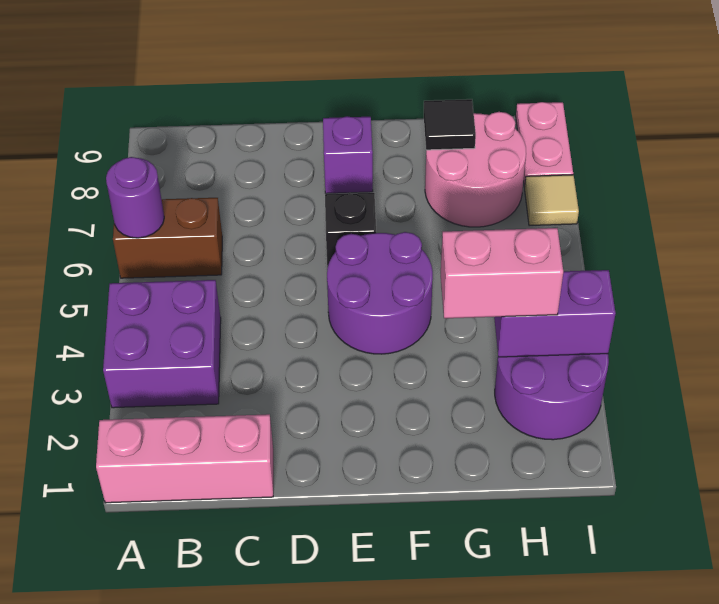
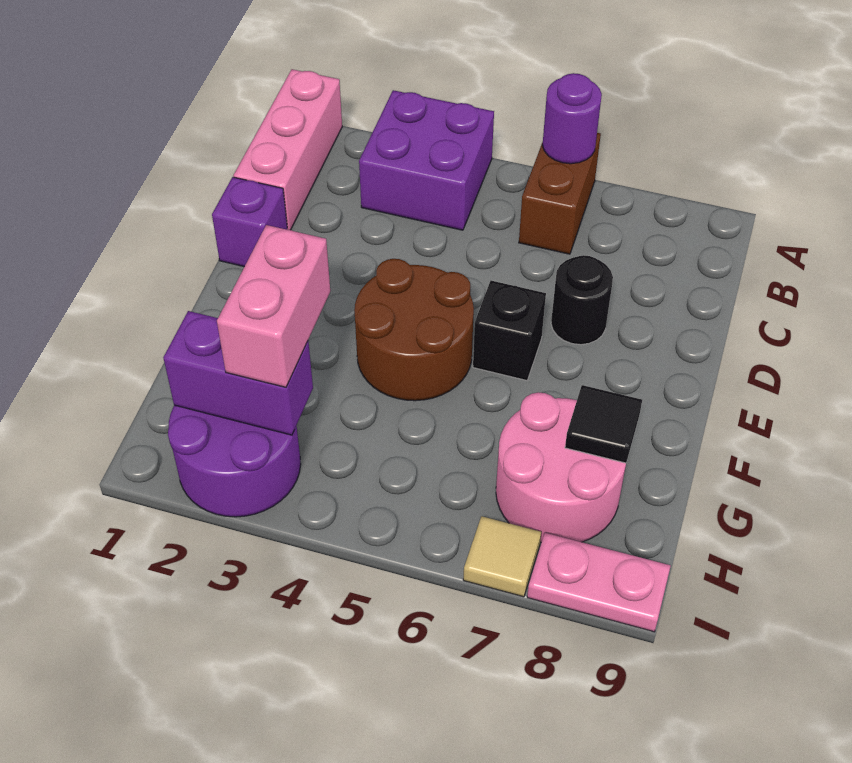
none -> black round brick D7 level 1
purple round brick E4:F5 level 1 -> brown round brick E4:F5 level 1
purple brick E8 level 1 -> purple brick D1 level 1
purple brick H3:I3 level 2 -> purple brick H2:H3 level 2

